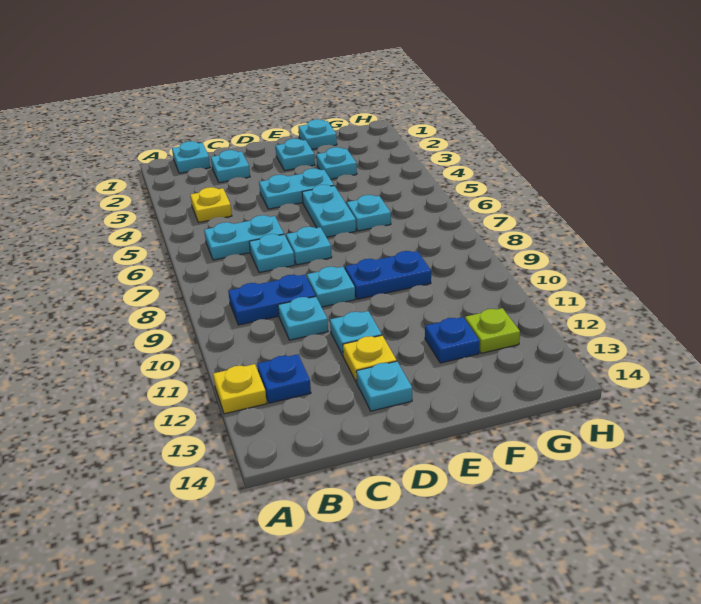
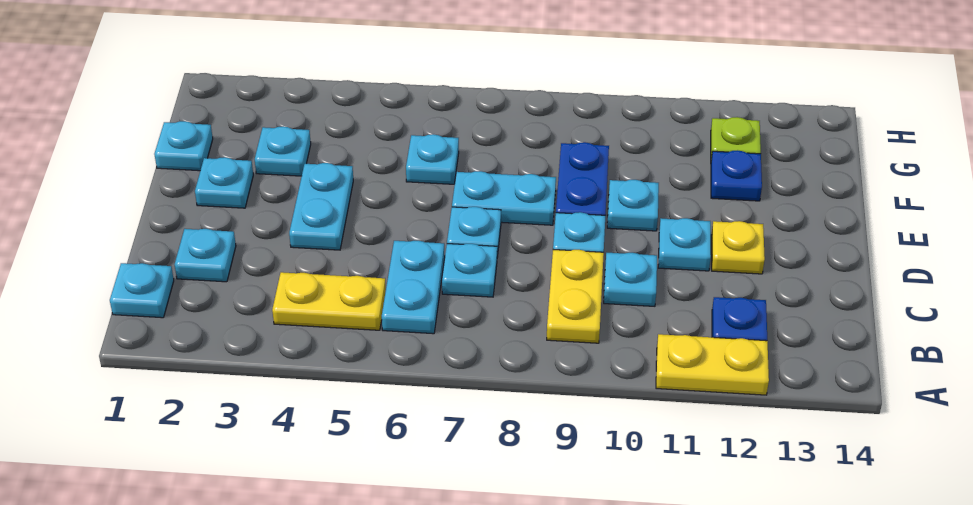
yellow plate A12 level 1 -> yellow plate A11:A12 level 1
yellow plate B4 level 1 -> yellow plate B4:B5 level 1
blue plate B9:C9 level 1 -> yellow plate B9:C9 level 1
cyan plate D13 level 1 -> cyan plate E10 level 1
cyan plate E5:E6 level 1 -> cyan plate E7:E8 level 1

